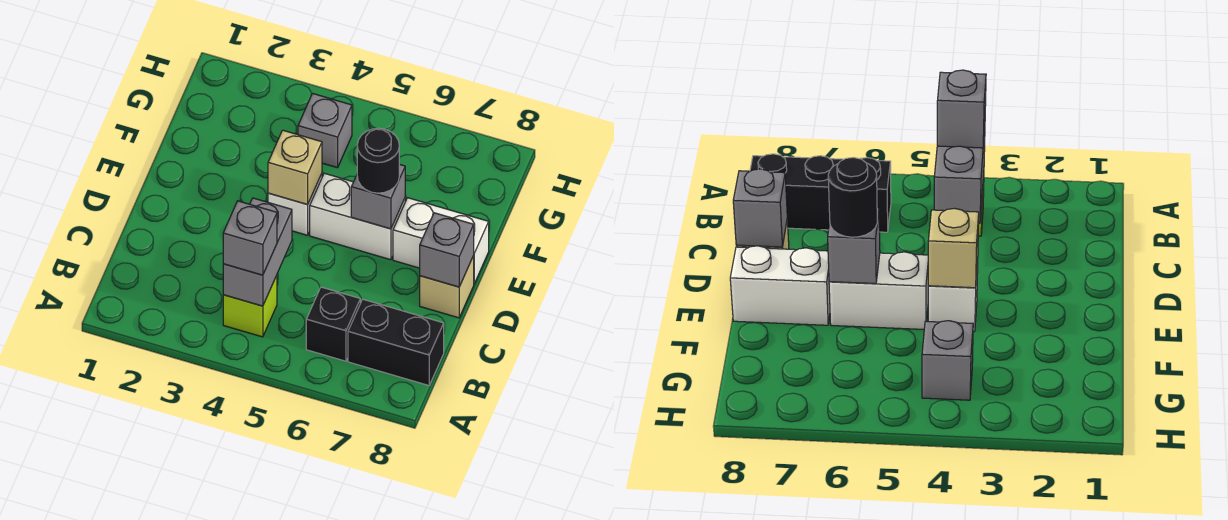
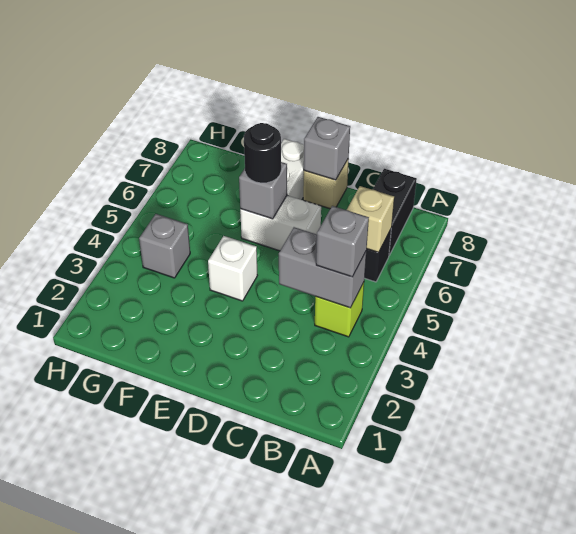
tan brick E4 level 2 -> tan brick B6 level 2
white brick E5:E6 level 1 -> white brick D6:E6 level 1

